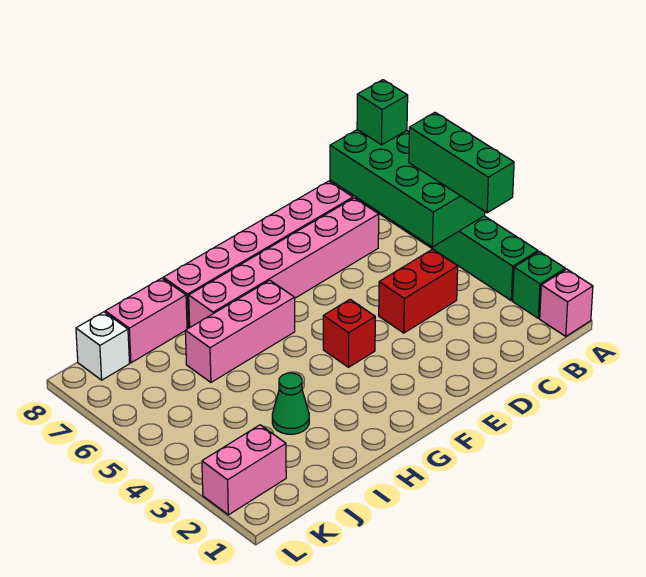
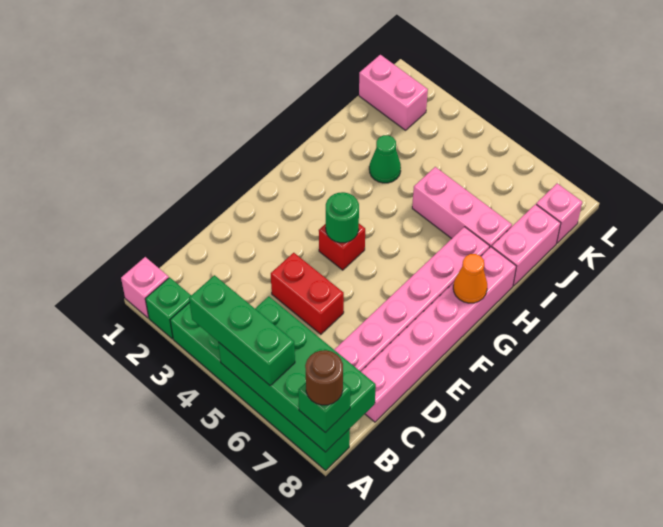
none -> brown round brick A8 level 4
red brick C4:D4 level 1 -> red brick D4:D5 level 1
none -> green round brick F4 level 2
pink brick G6:I6 level 1 -> pink brick I5:I7 level 1
none -> orange cone G8 level 2
pink brick K2:L2 level 1 -> pink brick K1:K2 level 1
white brick K8 level 1 -> pink brick K8 level 1

